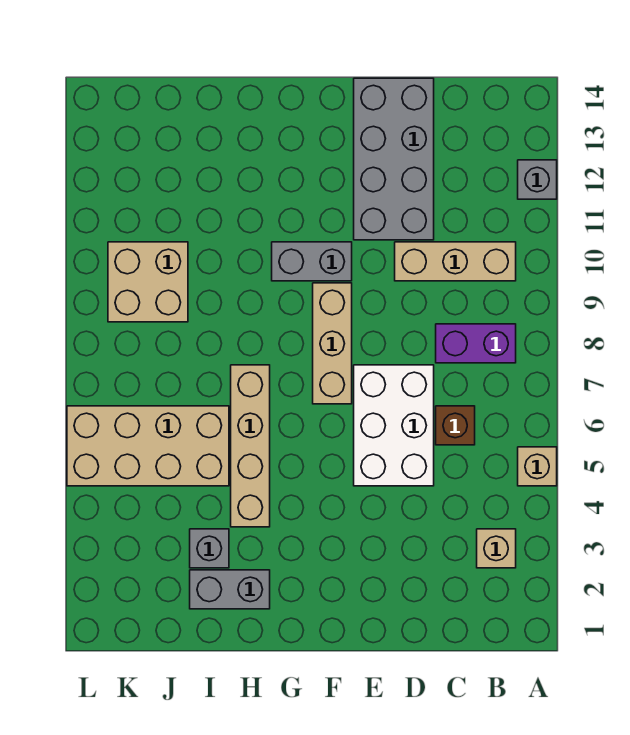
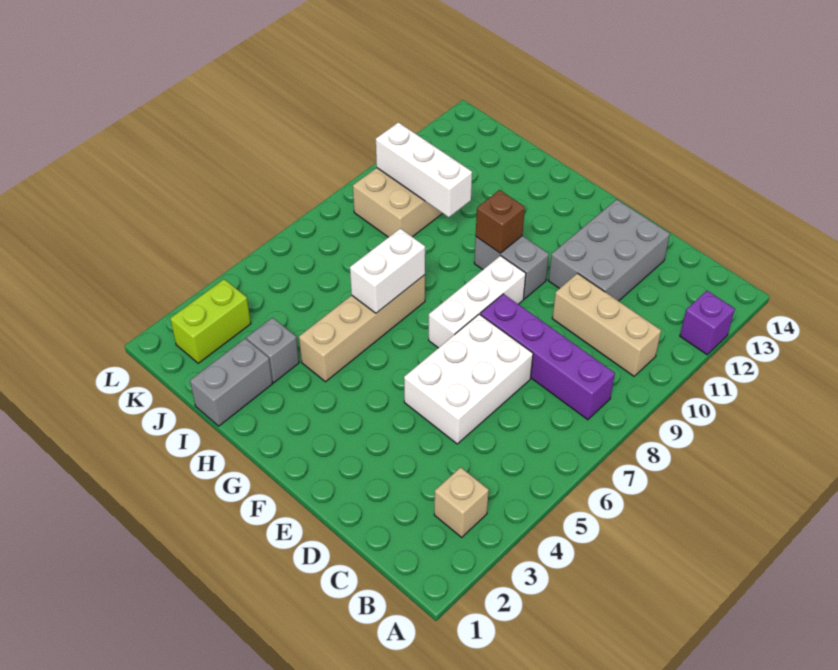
tan brick A5 level 1 -> none
grey brick A12 level 1 -> purple brick A12 level 1
purple brick B8:C8 level 1 -> purple brick B8:E8 level 1
brown brick C6 level 1 -> brown brick G10 level 2
grey brick D11:E14 level 1 -> grey brick D11:E13 level 1
tan brick F7:F9 level 1 -> white brick F7:F9 level 1
grey brick H2:I2 level 1 -> grey brick I1:I2 level 1
none -> white brick H6:H7 level 2
tan brick I5:L6 level 1 -> none
none -> white brick I10:K10 level 2
none -> lime brick K2:K3 level 1

